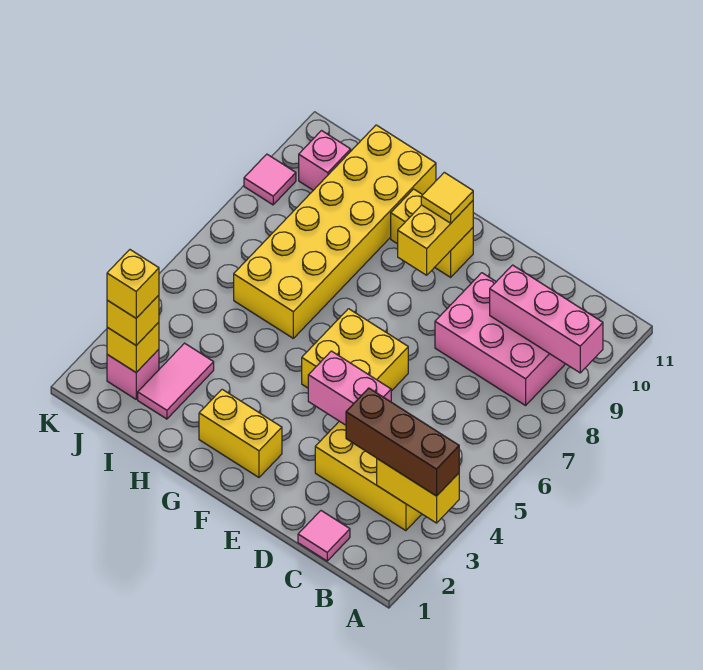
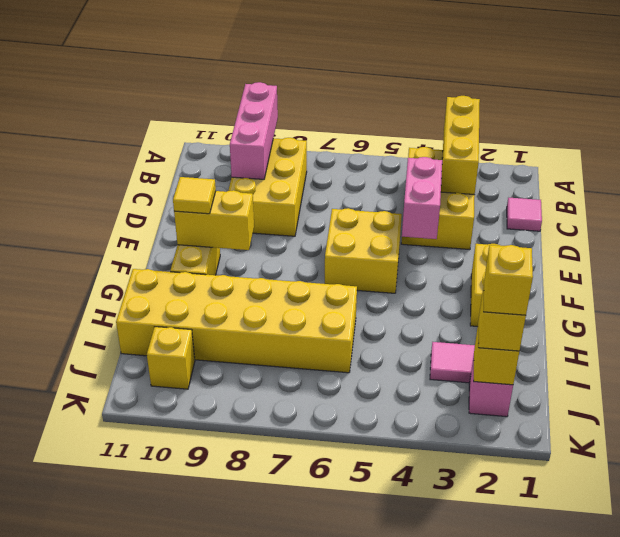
yellow brick A3:B3 level 2 -> yellow brick A3:C3 level 2
brown brick A3:C3 level 3 -> none
pink brick B8:D9 level 1 -> yellow brick B8:D9 level 1
pink brick J10 level 1 -> yellow brick J10 level 1
pink tile K9 level 1 -> none

